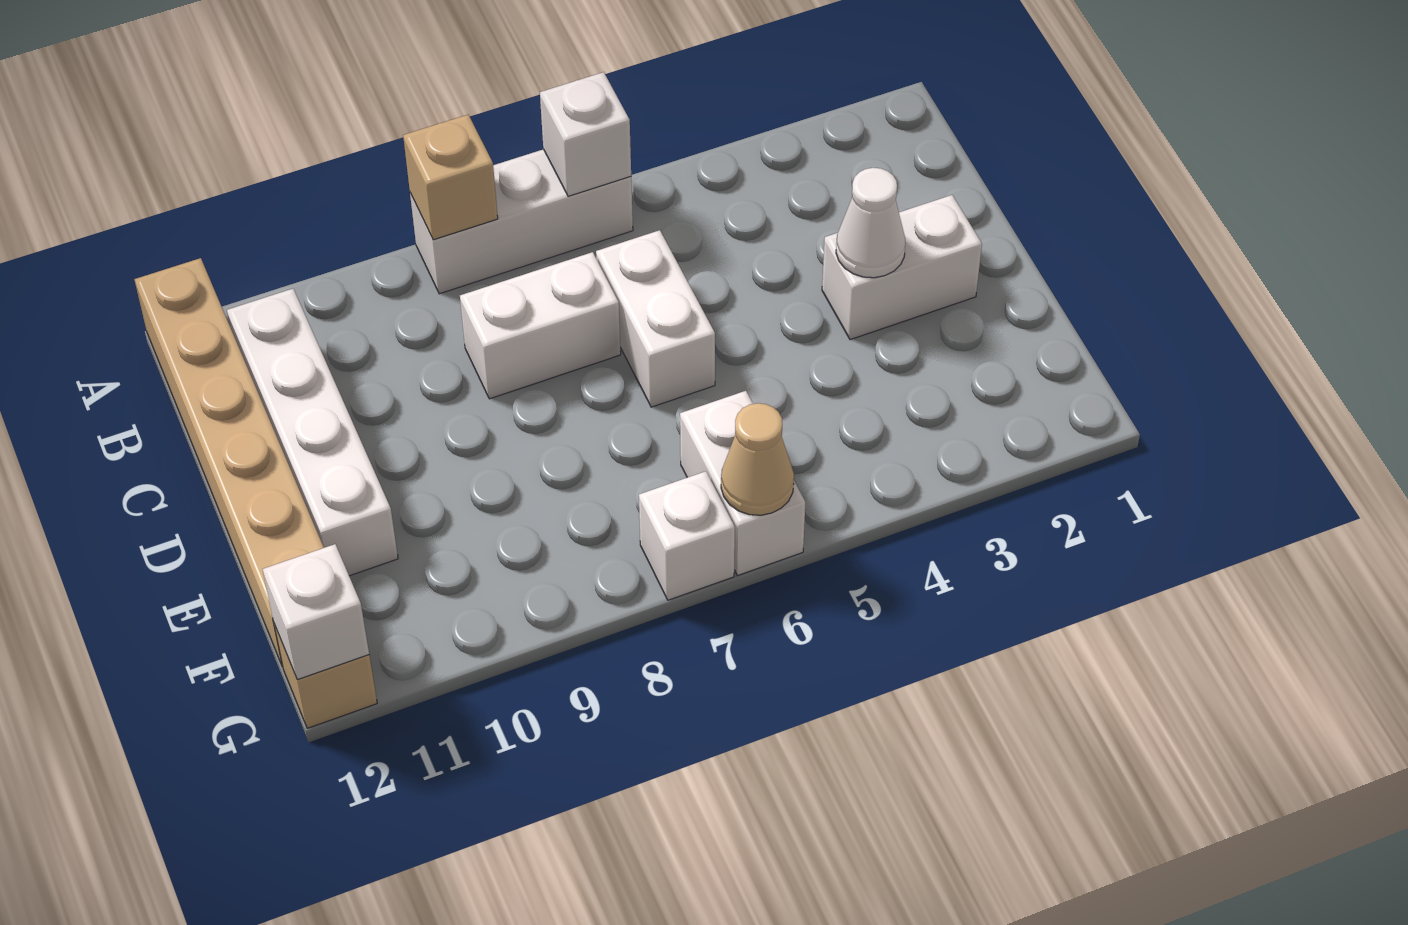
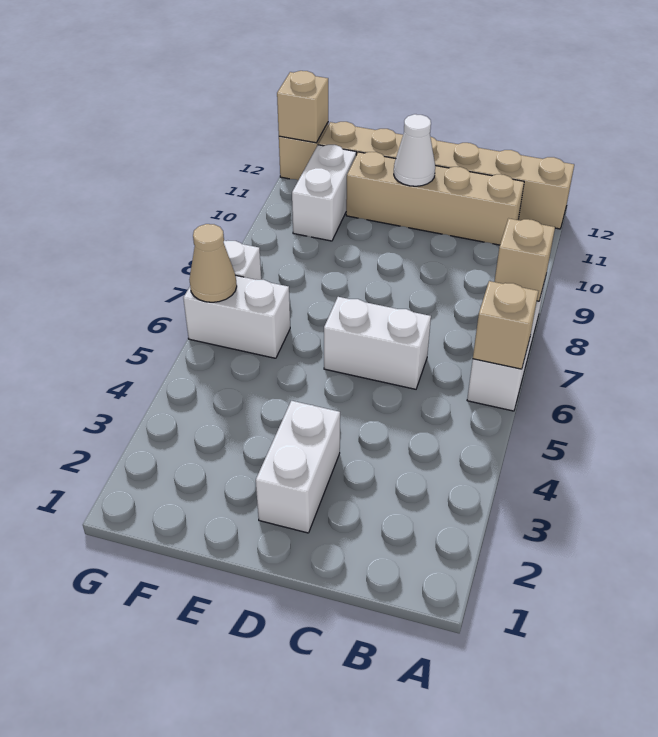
white brick A6 level 2 -> tan brick A6 level 2
white brick B11:E11 level 1 -> tan brick B11:E11 level 1
white brick C7:C8 level 1 -> white brick F10:F11 level 1
white cone D3 level 2 -> white cone D11 level 2
white brick G12 level 2 -> tan brick G12 level 2

